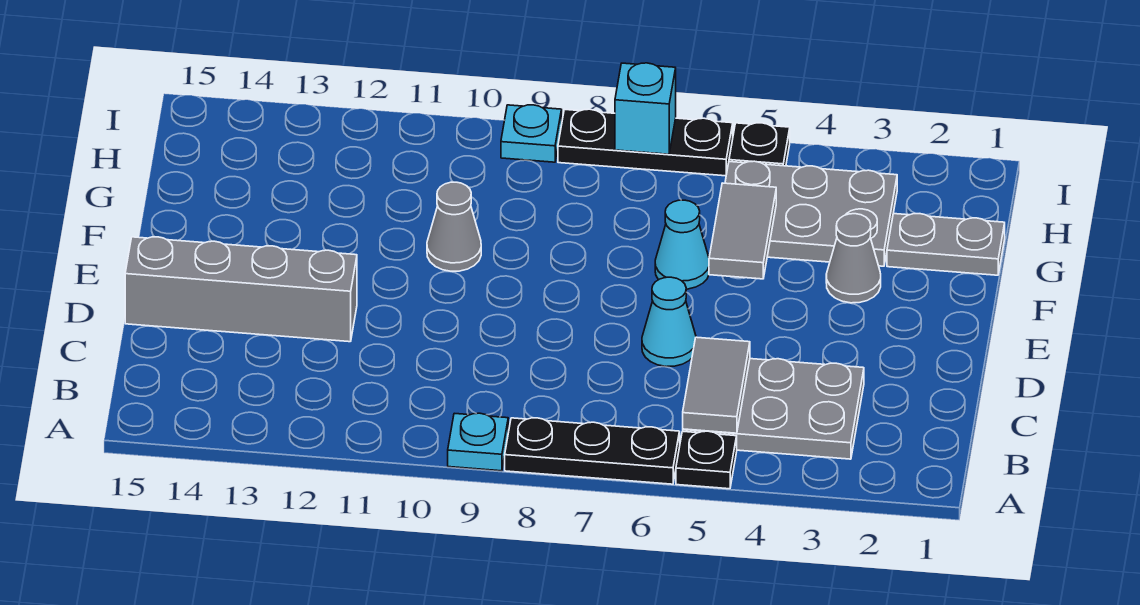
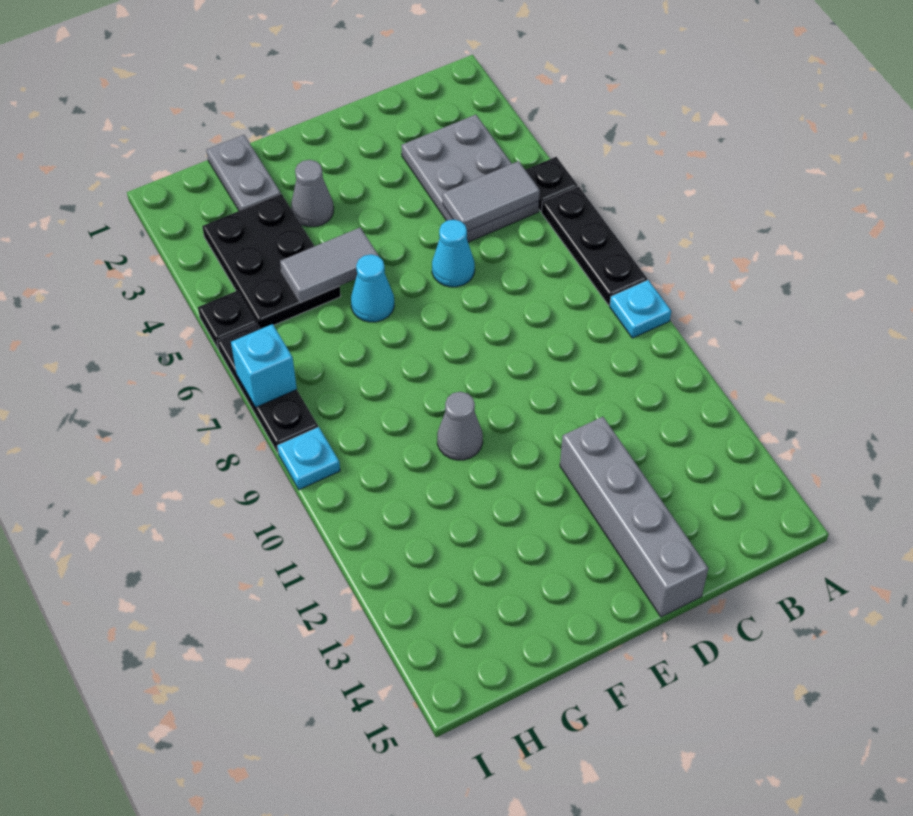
grey plate G3:H5 level 1 -> black plate G3:H5 level 1

